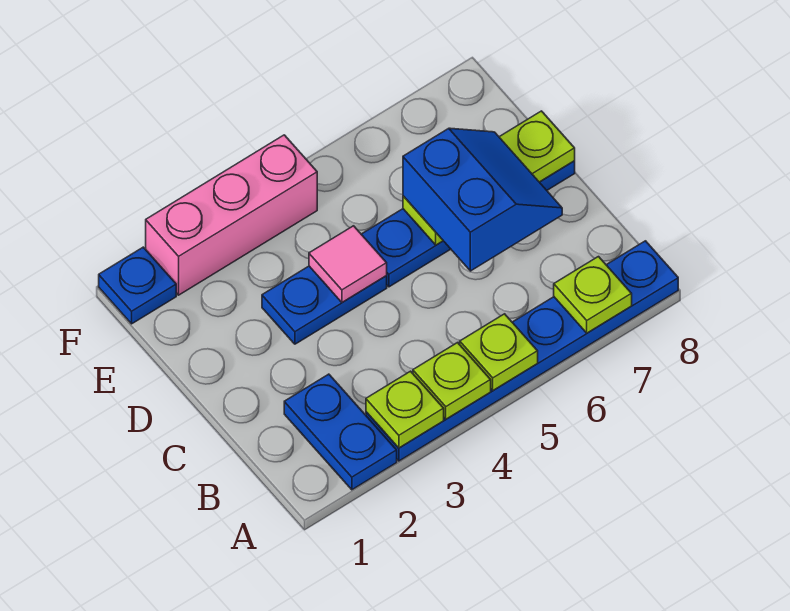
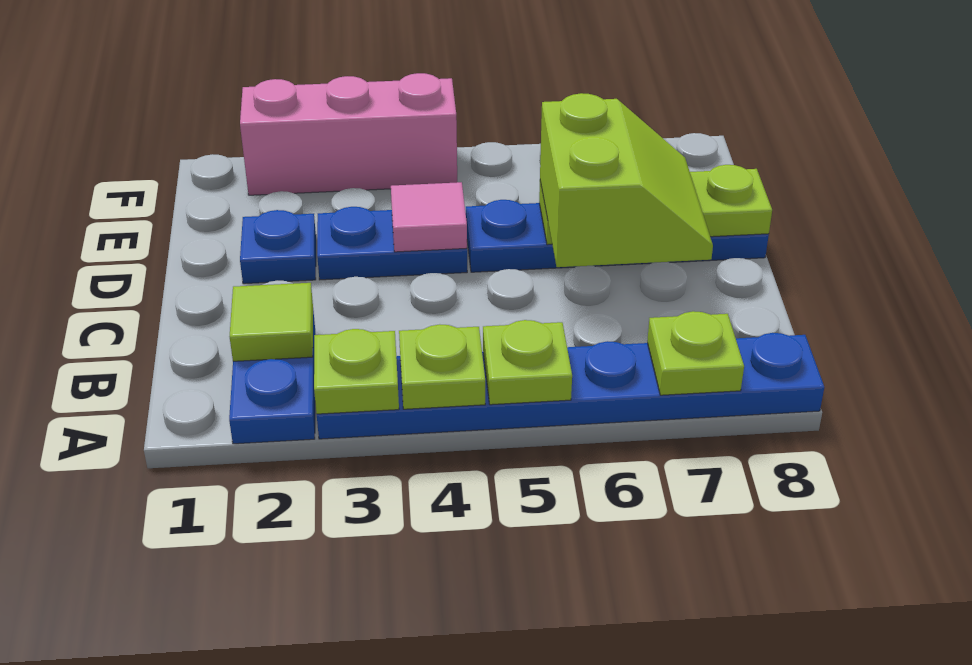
none -> lime tile B2 level 2
blue slope C6:D7 level 3 top 6 -> lime slope C6:D7 level 3 top 6
blue plate F1 level 1 -> blue plate D2 level 1

